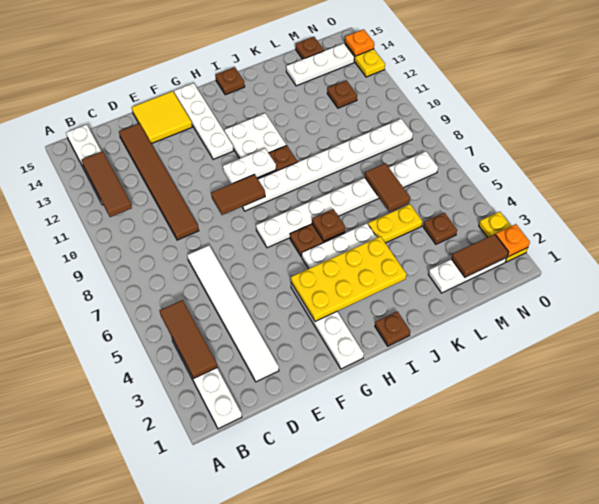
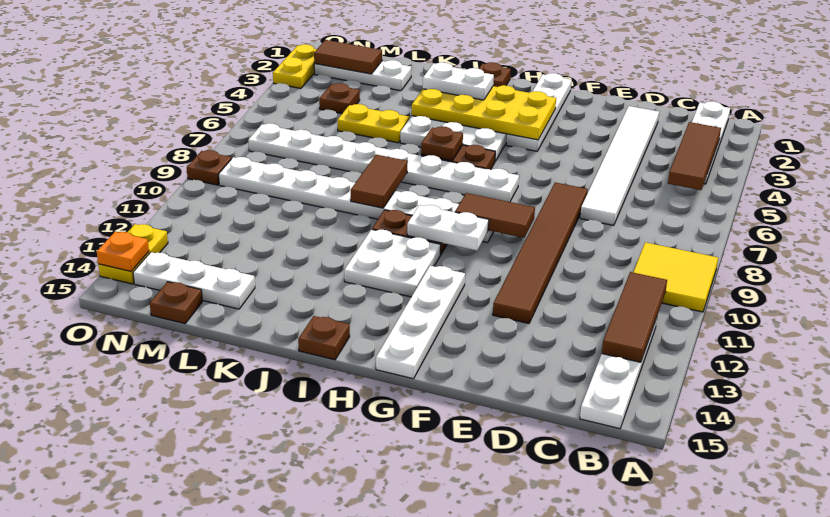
brown tile D9:D14 level 1 -> brown tile E7:E12 level 1
yellow tile E14:F15 level 1 -> yellow tile A9:B10 level 1
none -> white plate I3:J3 level 3
brown tile L6:L7 level 2 -> brown tile J8:J9 level 2
brown plate M12 level 1 -> brown plate O9 level 1
orange plate O2 level 2 -> none

